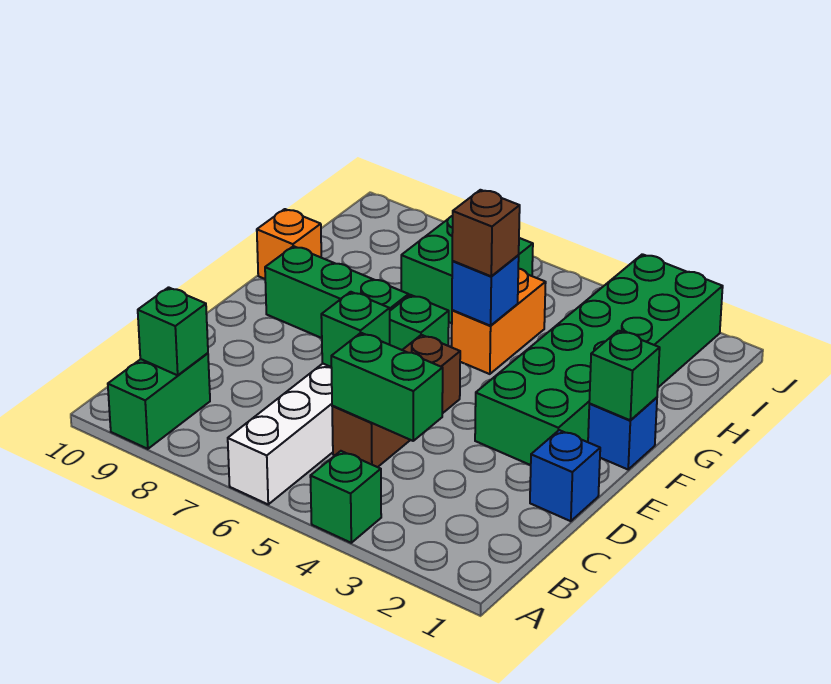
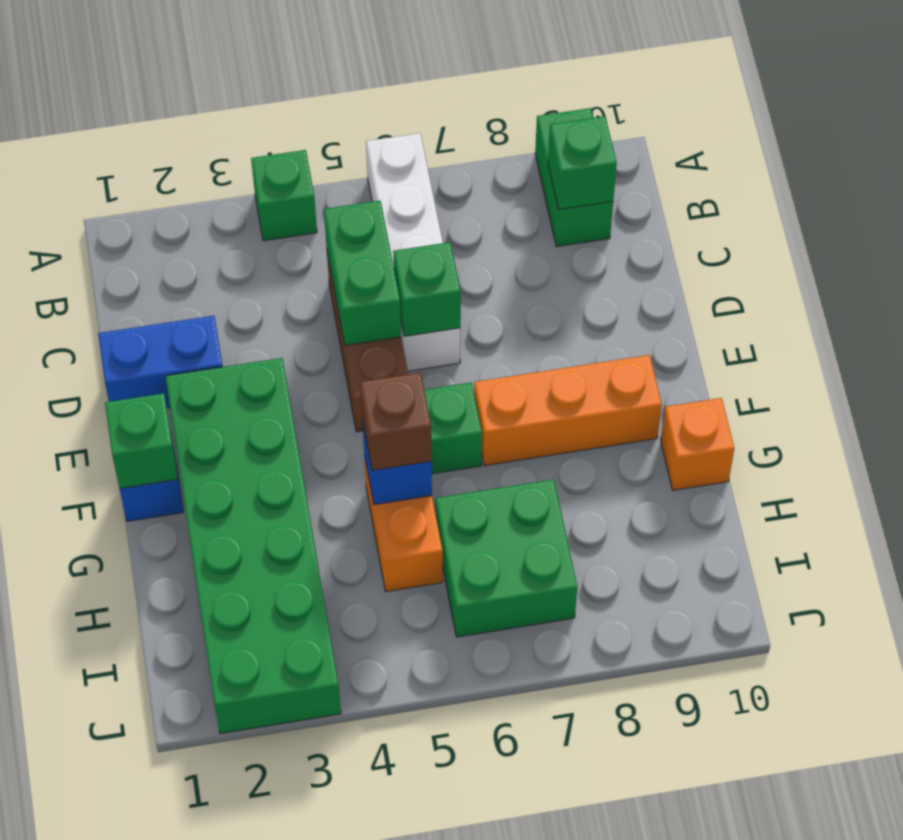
green brick C4:C5 level 2 -> green brick C5:D5 level 2
blue brick D1 level 1 -> blue brick D1:D2 level 1
green brick F7:F9 level 1 -> orange brick F7:F9 level 1

